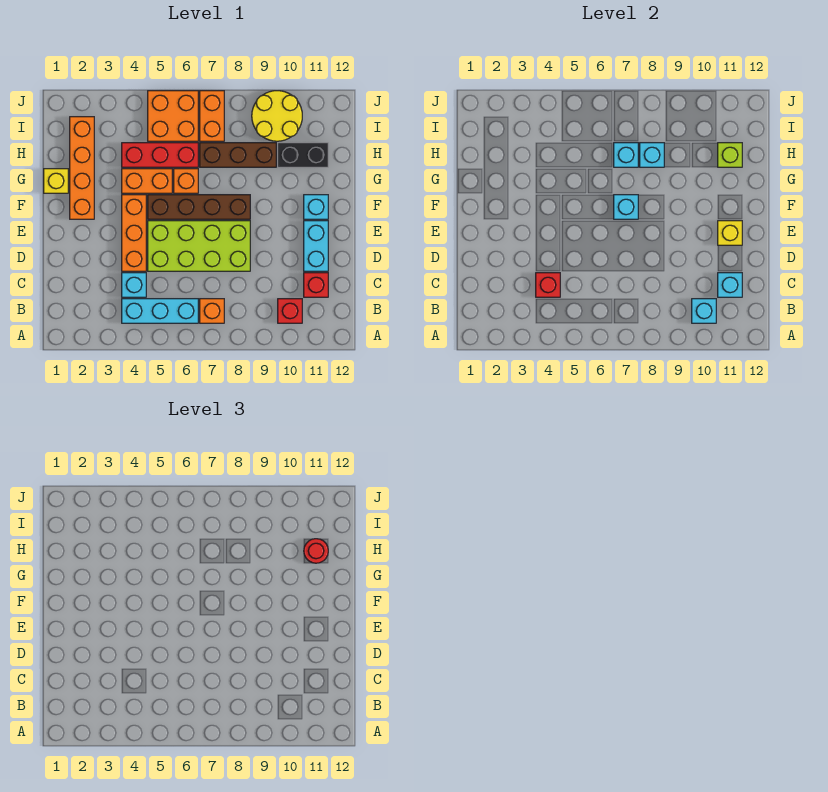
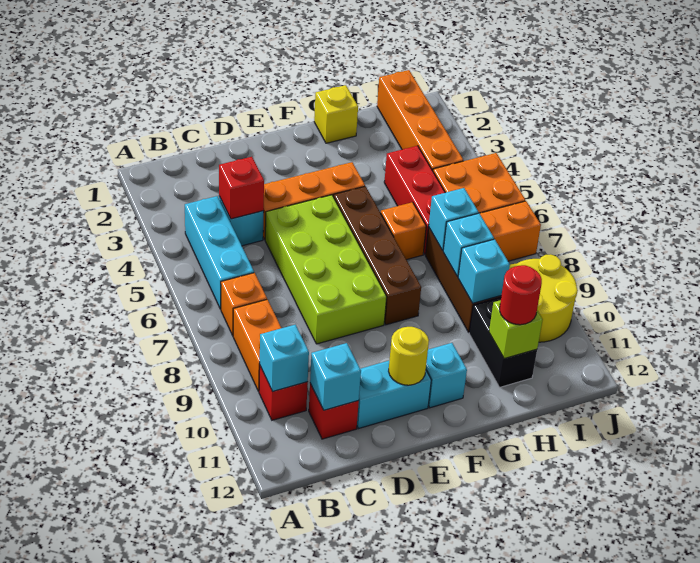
yellow brick E11 level 2 -> yellow round brick E11 level 2
orange brick F2:I2 level 1 -> orange brick I1:I4 level 1
cyan brick F7 level 2 -> cyan brick H9 level 2
orange brick G4:G5 level 1 -> orange brick B8:B9 level 1

